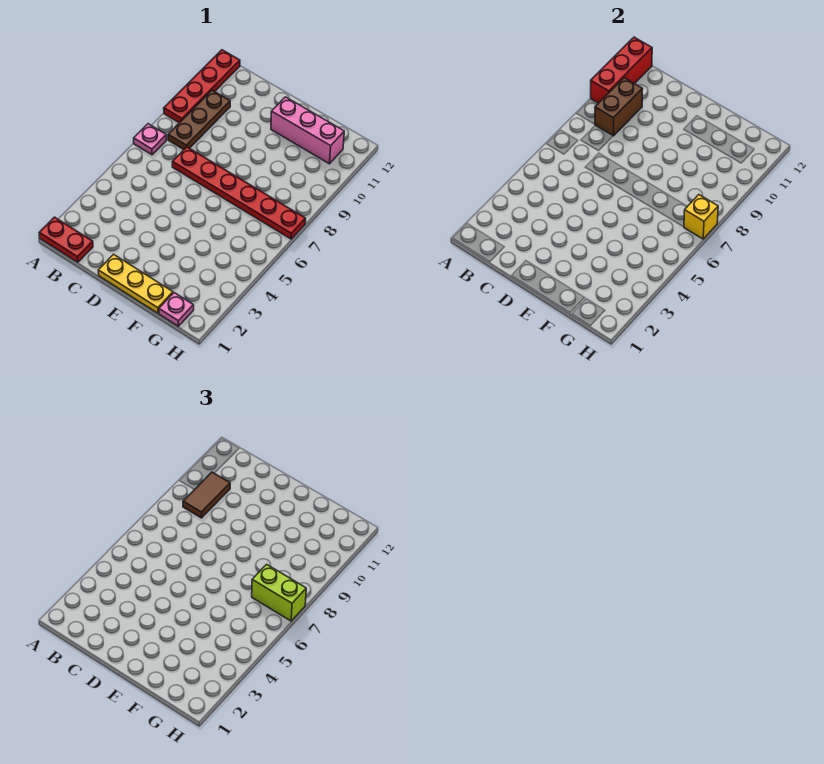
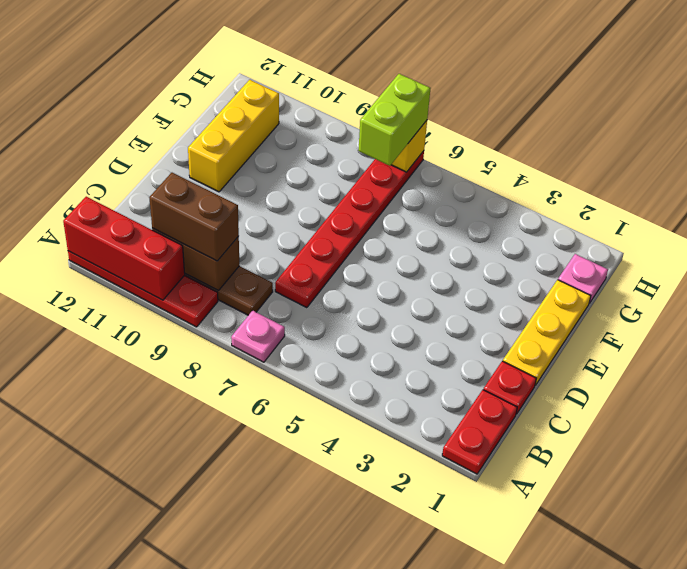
brown tile B9:B10 level 3 -> brown brick B9:B10 level 3
none -> red plate C1 level 1
pink brick E11:G11 level 1 -> yellow brick E11:G11 level 1

